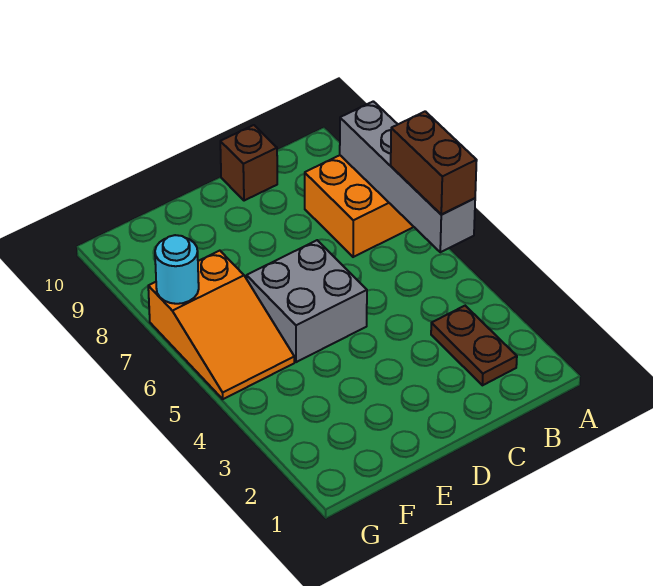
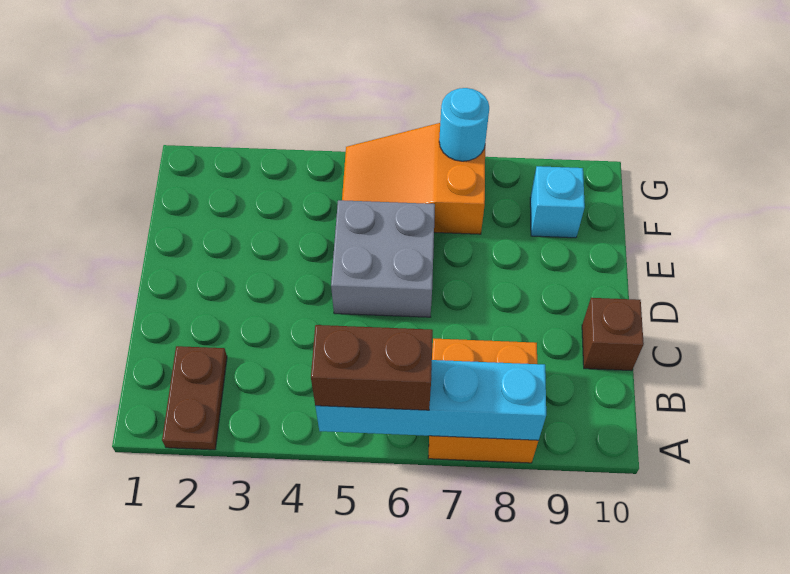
grey brick A5:A8 level 2 -> cyan brick A5:A8 level 2
brown plate B2:B3 level 1 -> brown plate A2:B2 level 1
none -> cyan brick F9 level 1

